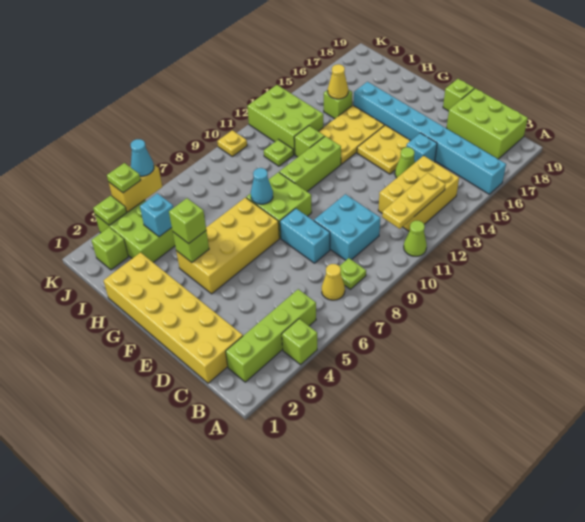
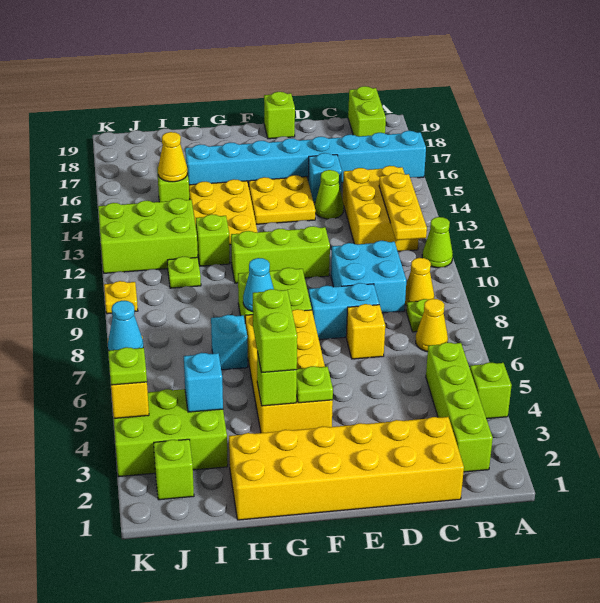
none -> yellow cone B9 level 1
lime brick B18:D19 level 1 -> lime brick B18:B19 level 1
none -> yellow brick D7 level 1
lime brick G4 level 3 -> lime brick G4:G5 level 3
lime brick G10:G12 level 1 -> lime brick E11:G11 level 1
none -> cyan brick H7 level 1
lime plate K3 level 2 -> lime plate F4 level 2

